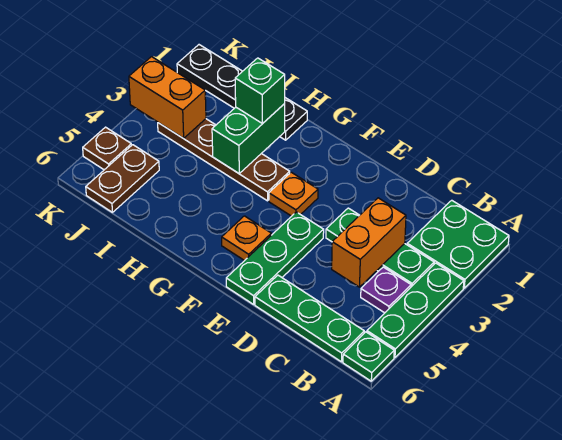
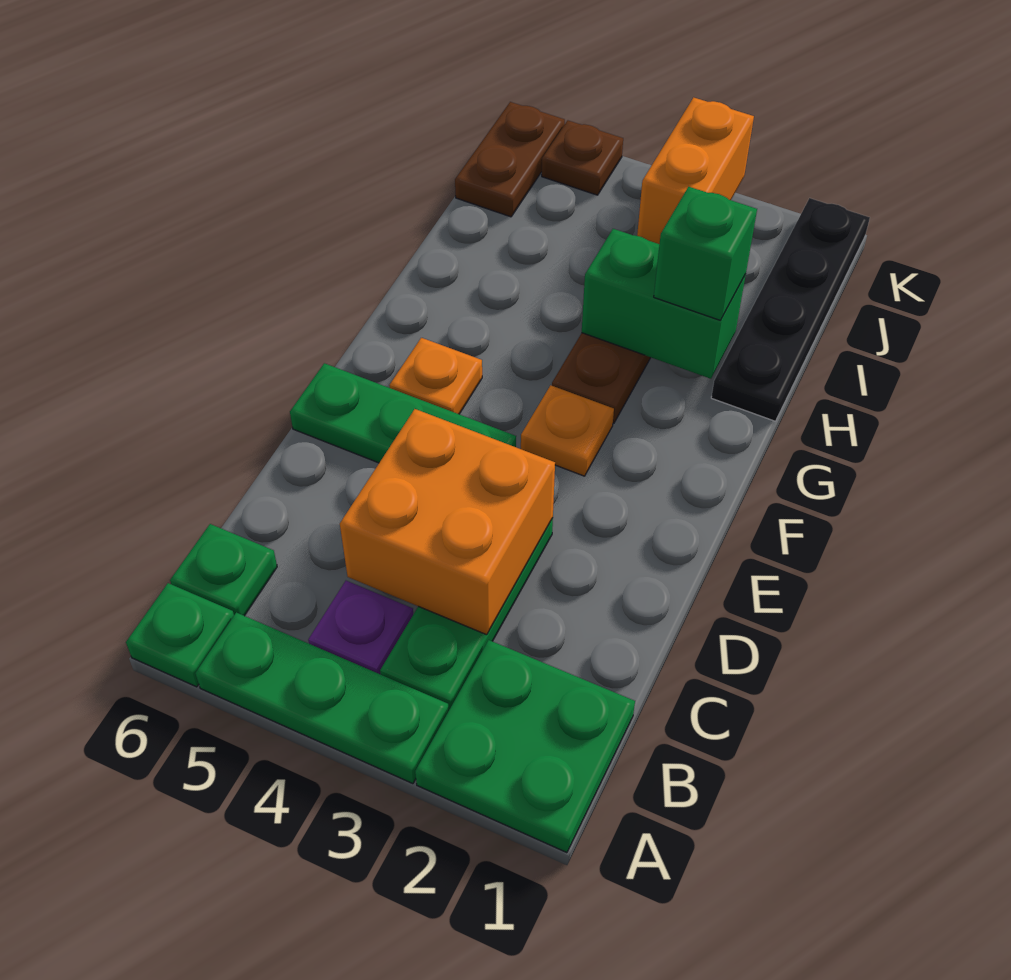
green plate B6:D6 level 1 -> green plate B6 level 1
orange brick C3:C4 level 2 -> orange brick C3:D4 level 2
brown plate J5:J6 level 1 -> brown plate J6:K6 level 1

